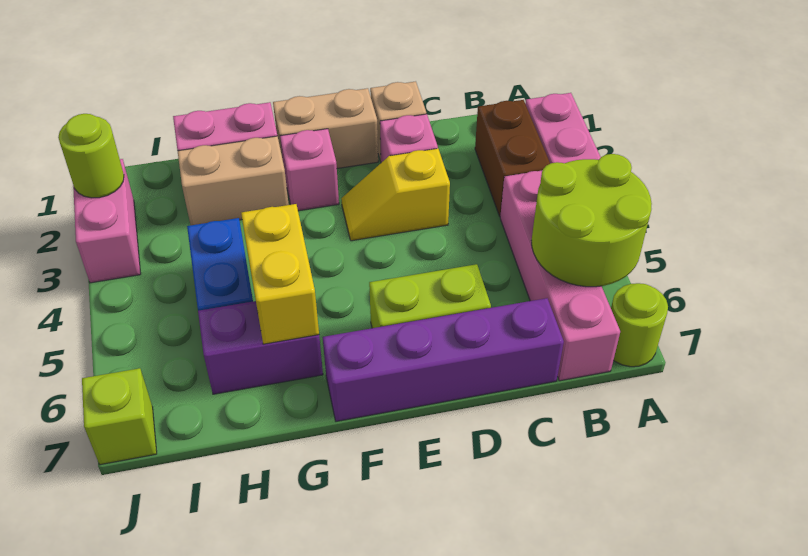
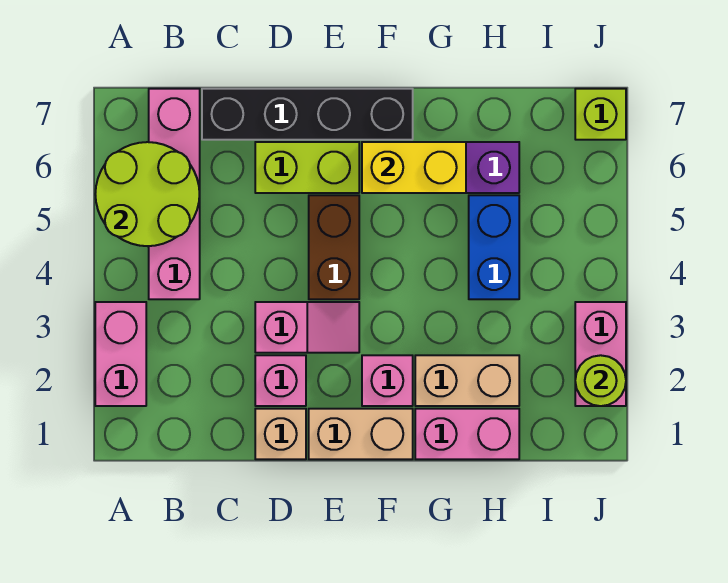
lime round brick A7 level 1 -> none
brown brick B2:B3 level 1 -> brown brick E4:E5 level 1
purple brick C7:F7 level 1 -> black brick C7:F7 level 1
yellow slope D3:E3 level 1 top D -> pink slope D3:E3 level 1 top D
yellow brick G5:G6 level 2 -> yellow brick F6:G6 level 2

